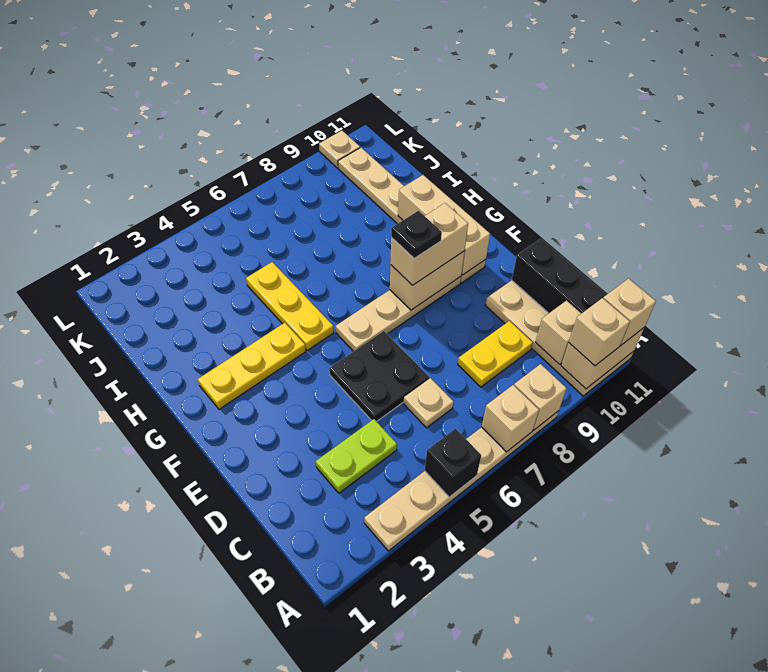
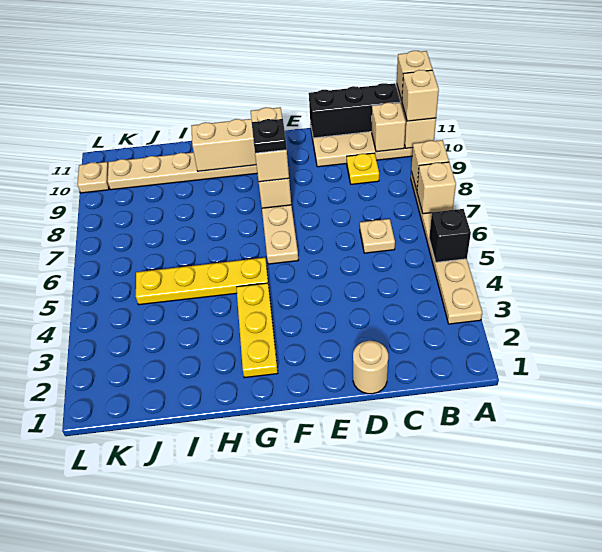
lime plate C3:C4 level 1 -> none
yellow plate C8:C9 level 1 -> yellow plate C9 level 1
none -> tan round brick D1 level 1
black plate D5:E6 level 1 -> none
yellow plate G5:I5 level 1 -> yellow plate G5:J5 level 1

